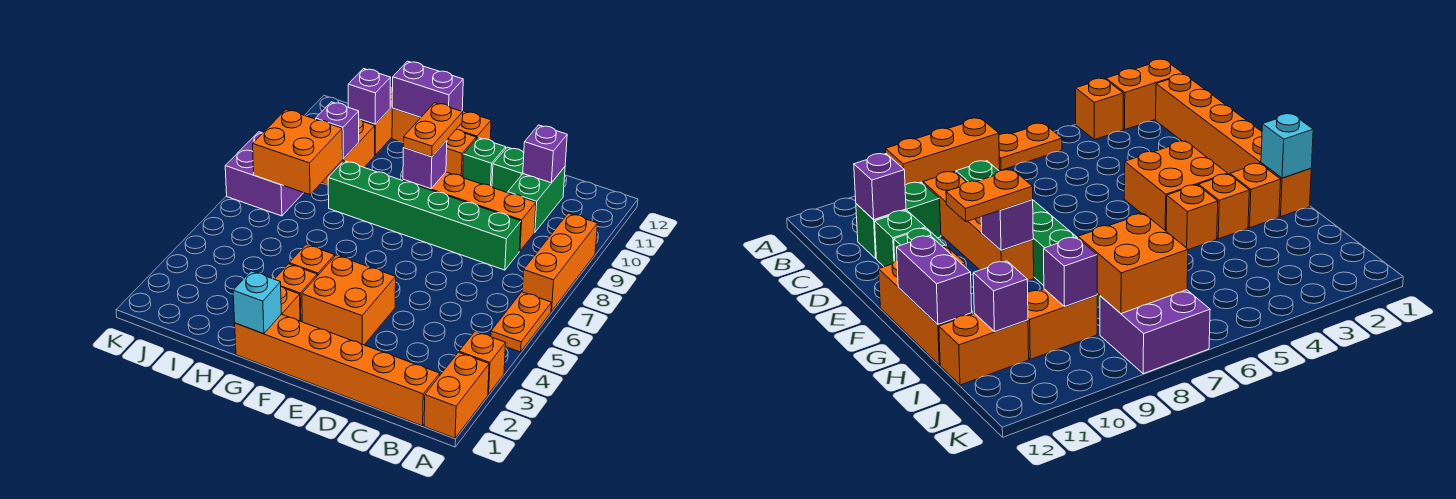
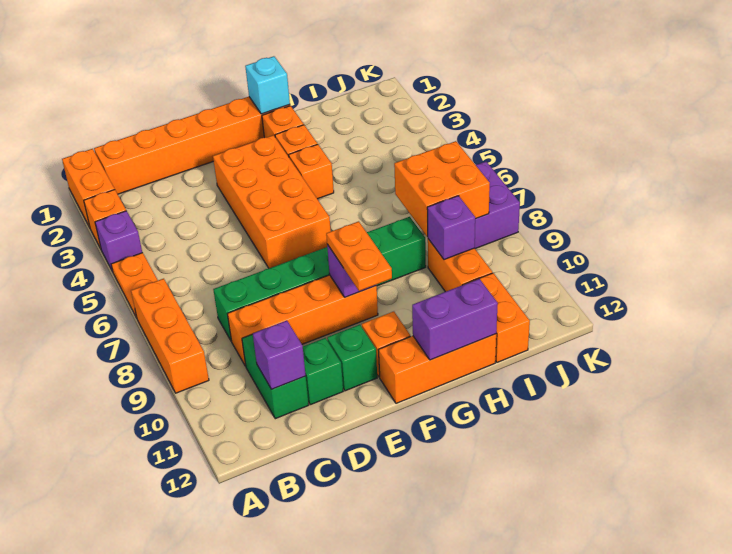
orange brick E3:F4 level 1 -> orange brick E3:F6 level 1
purple brick I11 level 2 -> purple brick A4 level 1

